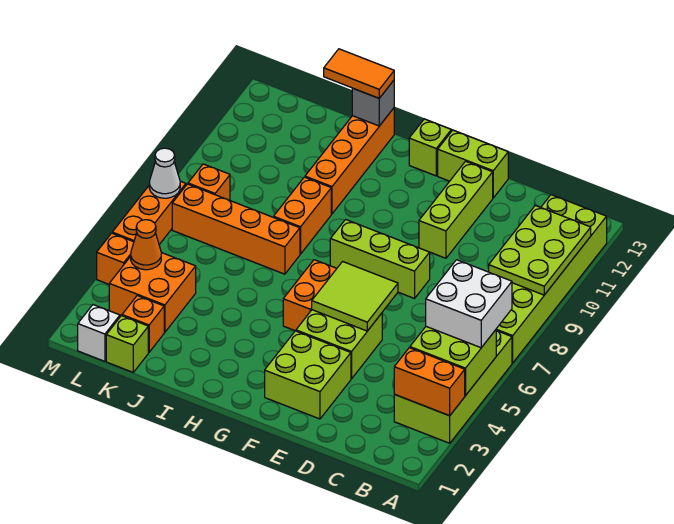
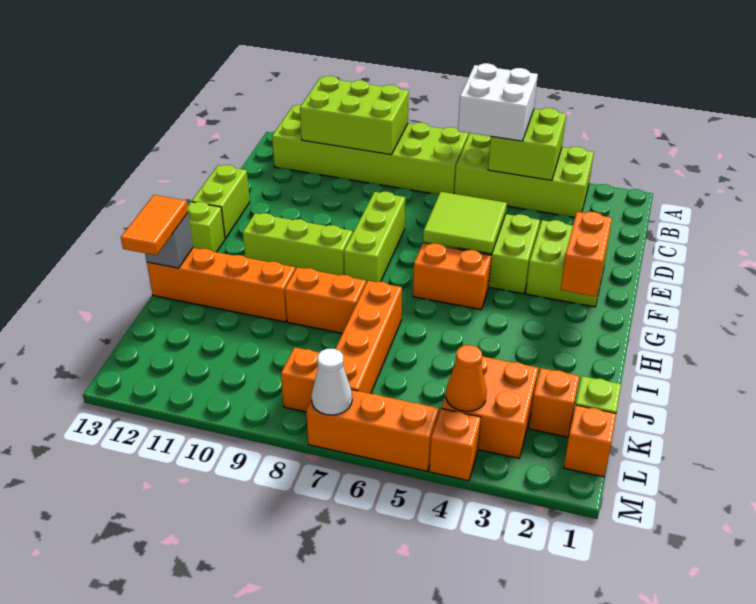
orange brick A3:B3 level 2 -> orange brick F2:G2 level 2
lime plate A9:B11 level 2 -> lime brick A9:B11 level 2
lime brick E10:E12 level 1 -> lime brick G9:G11 level 1
white brick L1 level 1 -> orange brick L1 level 1

